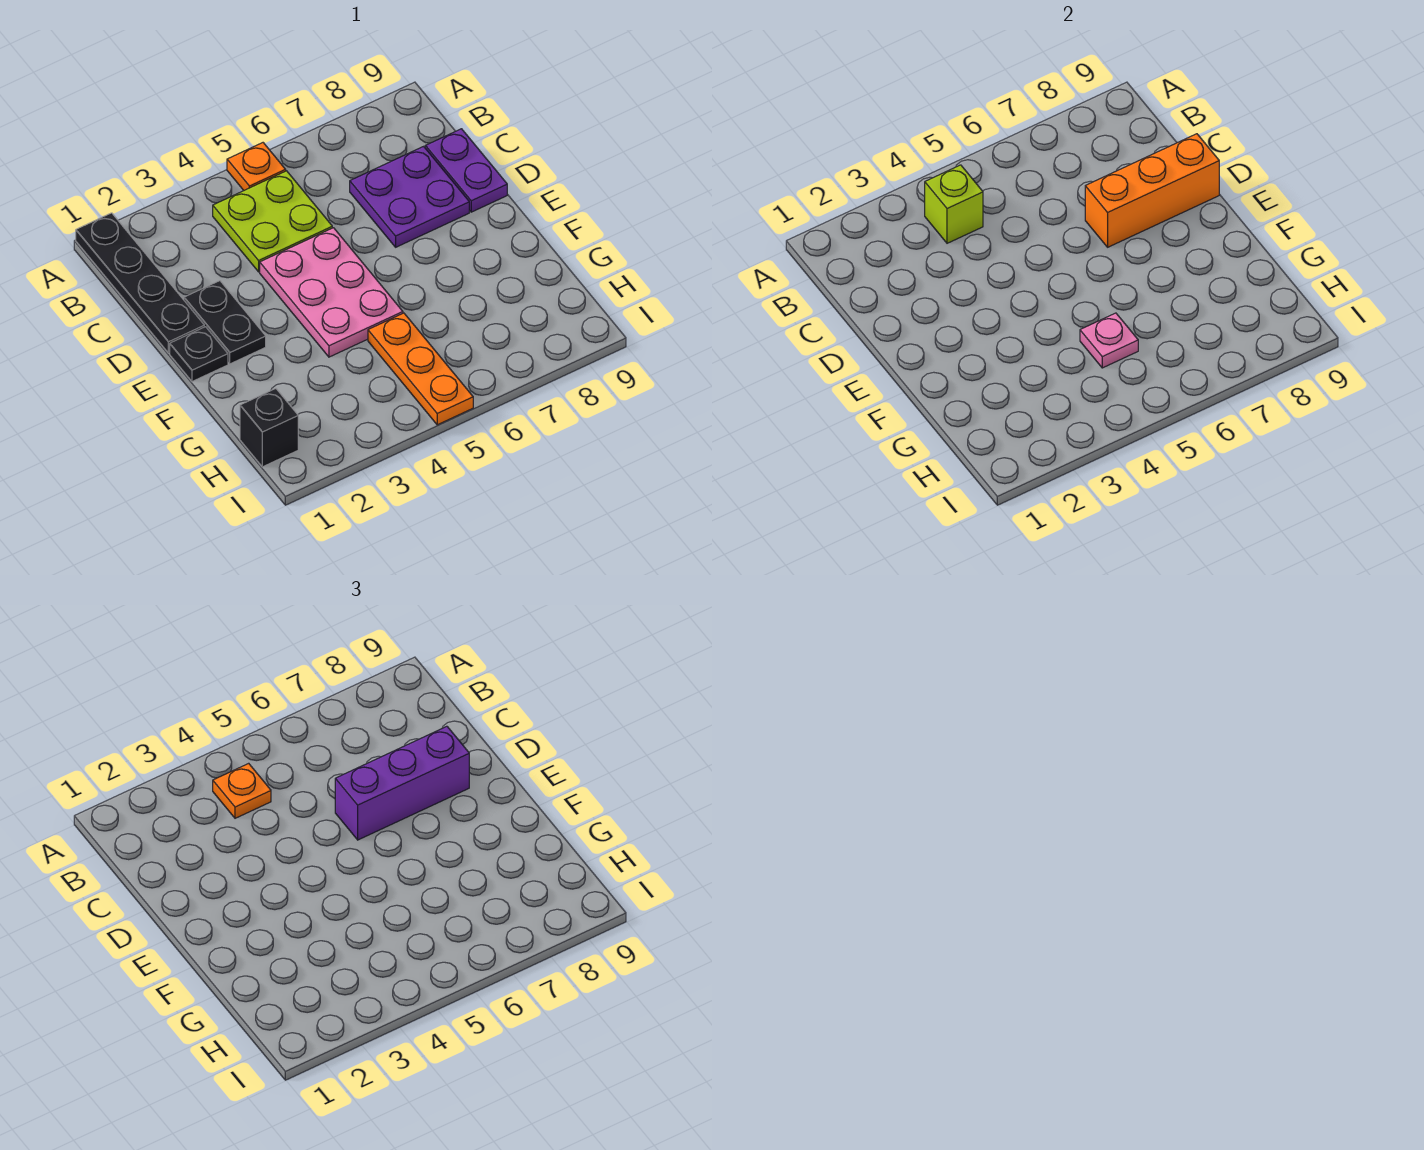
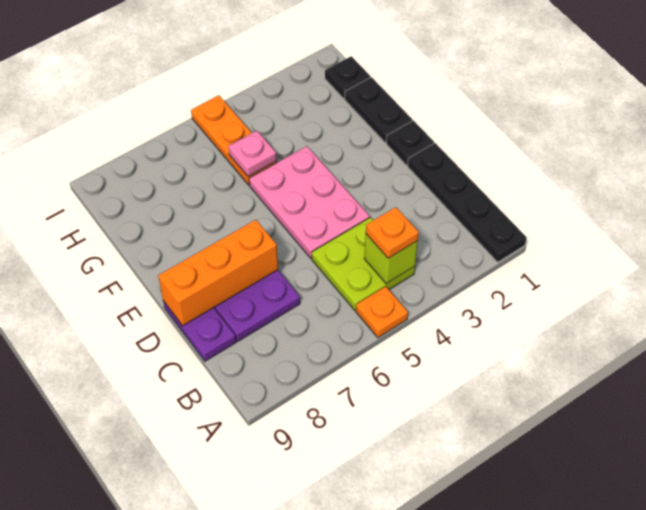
black plate D2:E2 level 1 -> black plate F1:G1 level 1
purple brick D6:D8 level 3 -> none
black brick H1 level 1 -> black plate H1 level 1

